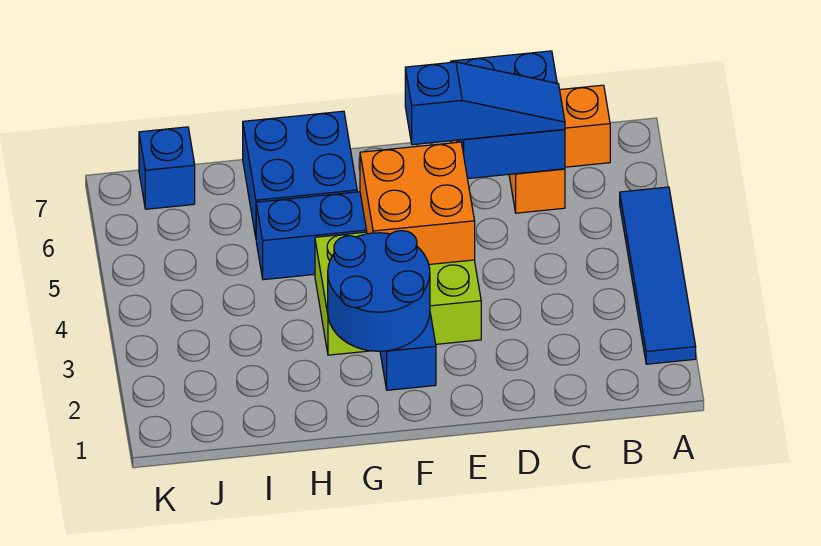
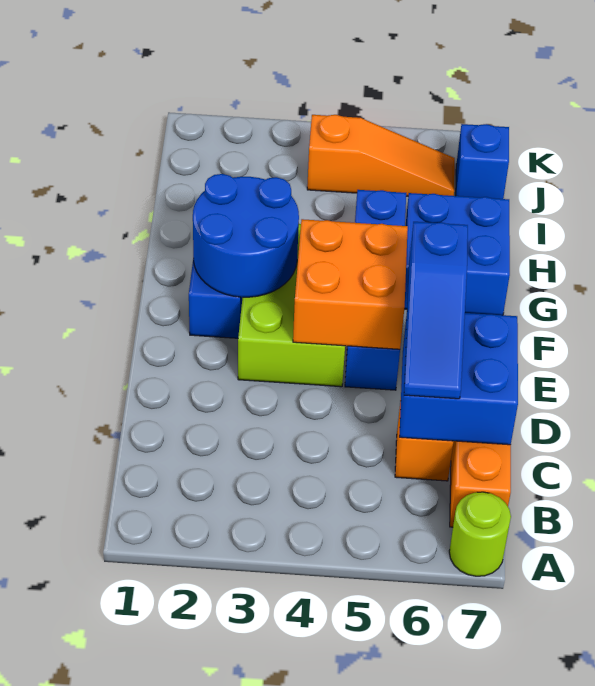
blue tile A2:A5 level 1 -> none
none -> lime round brick A7 level 1
none -> orange slope J4:J6 level 1 top 4

